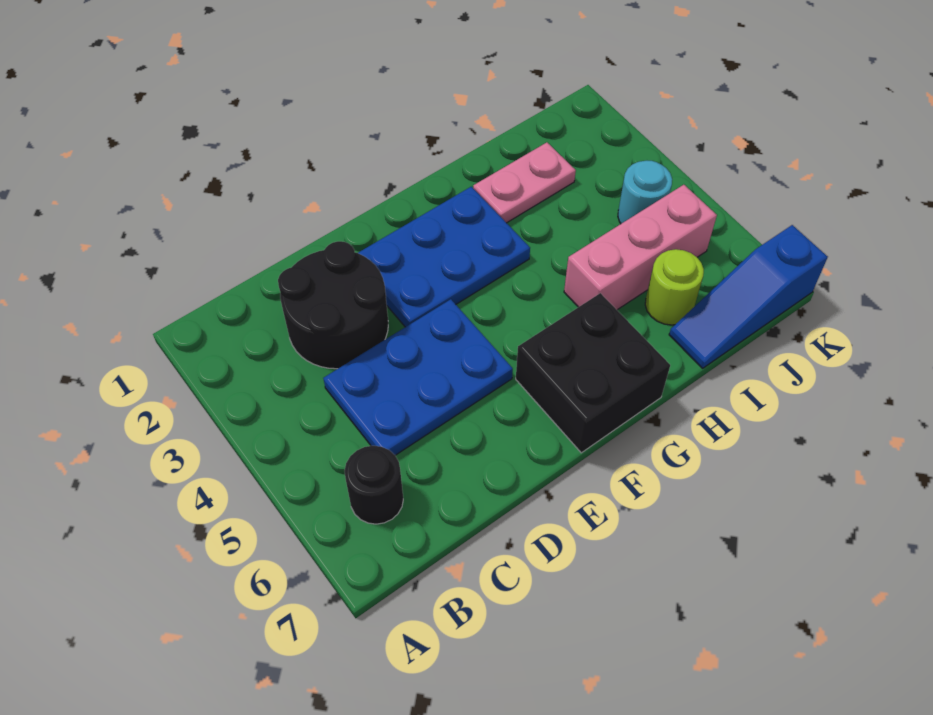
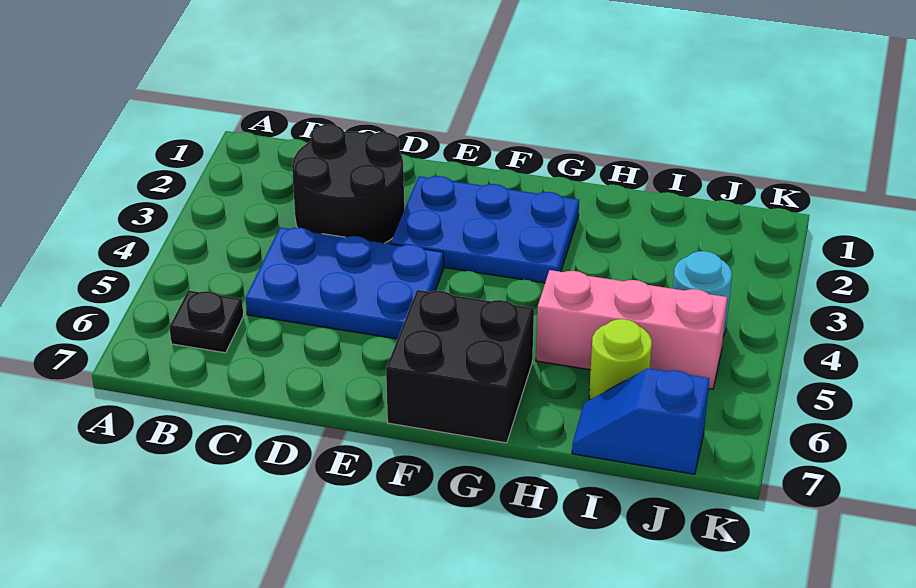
black round brick B6 level 1 -> black plate B6 level 1
pink plate H2:I2 level 1 -> none
blue slope I7:K7 level 1 top K -> blue slope I7:J7 level 1 top J

